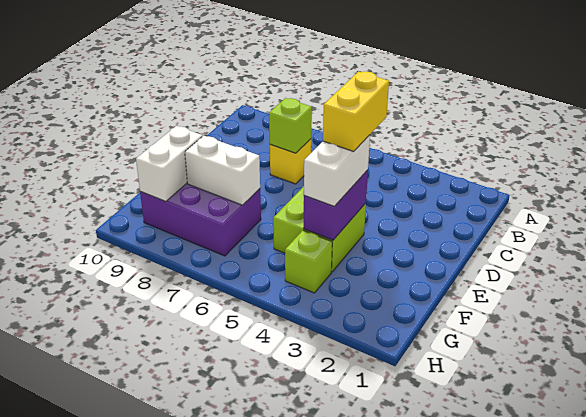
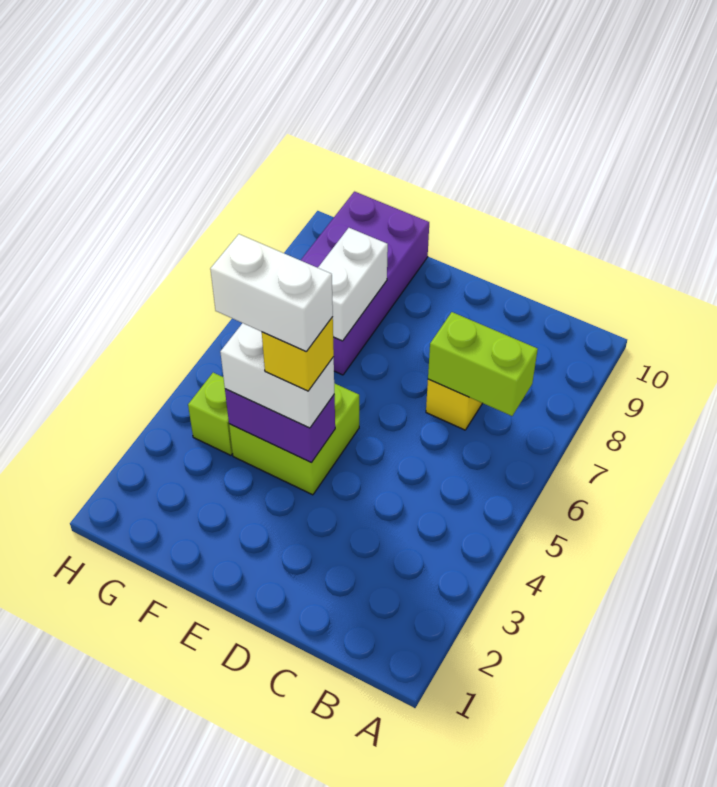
lime brick C7 level 2 -> lime brick B7:C7 level 2
yellow brick D4:E4 level 4 -> yellow brick E4 level 4
purple brick F7:G9 level 1 -> purple brick F7:G10 level 1
white brick F9:G9 level 2 -> white brick E4:F4 level 5

